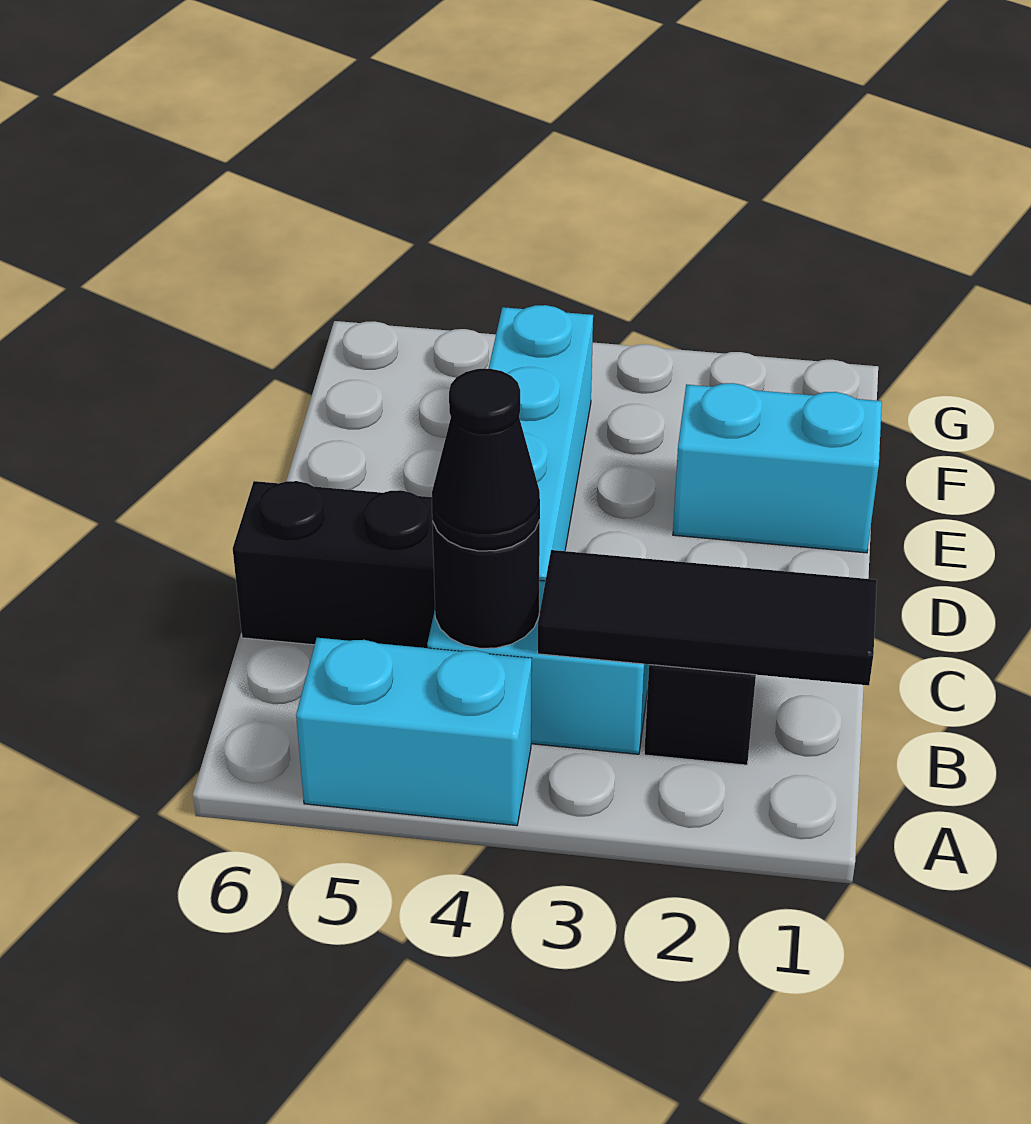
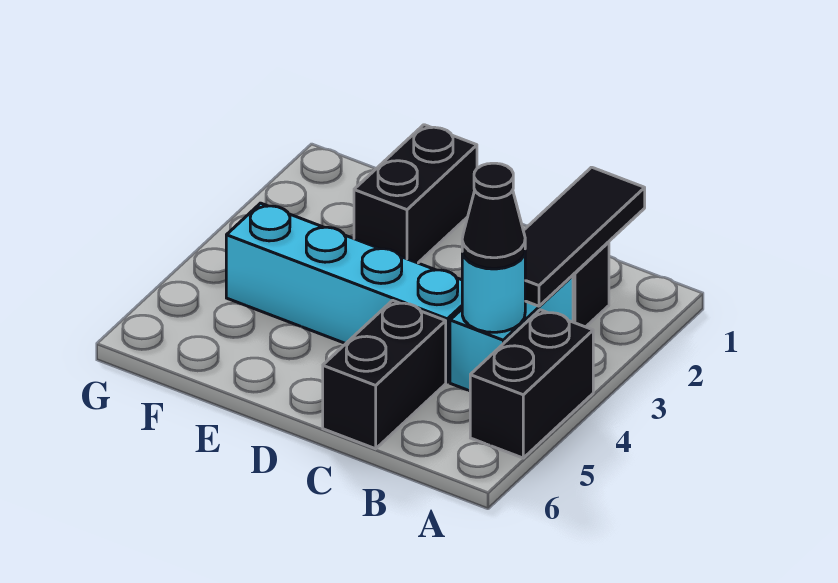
cyan brick A4:A5 level 1 -> black brick A4:A5 level 1
black round brick B4 level 2 -> cyan round brick B4 level 2
cyan brick E1:E2 level 1 -> black brick E1:E2 level 1

